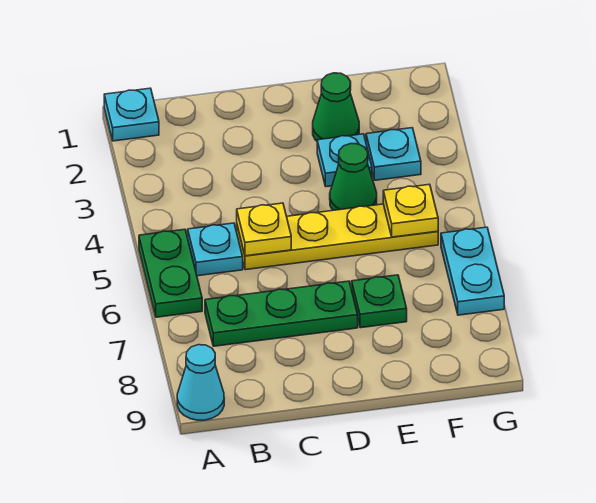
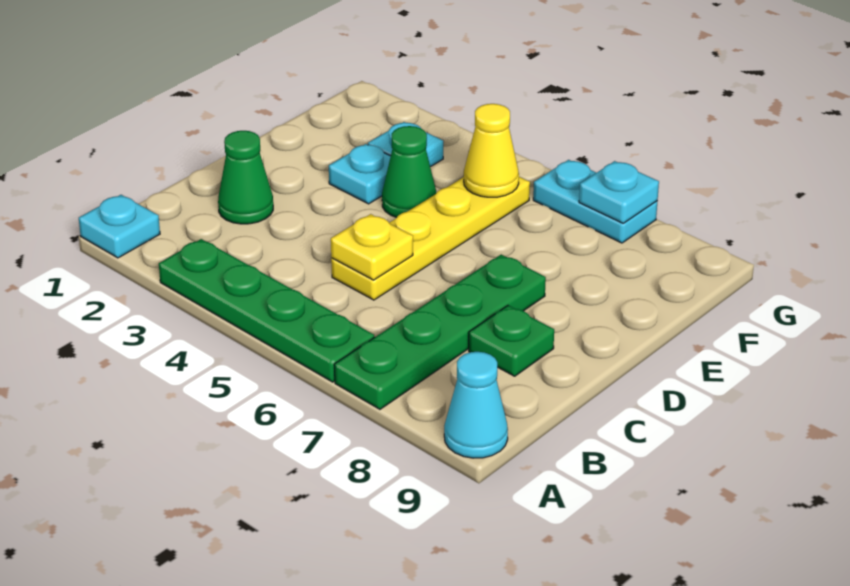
green plate A5:A6 level 1 -> green plate A3:A6 level 1
cyan plate B5 level 1 -> cyan plate G7 level 2
green plate B7:D7 level 1 -> green plate A7:D7 level 1
green cone E2 level 1 -> green cone C2 level 1
green plate E7 level 1 -> green plate C8 level 1
yellow plate F5 level 2 -> yellow cone F5 level 2

